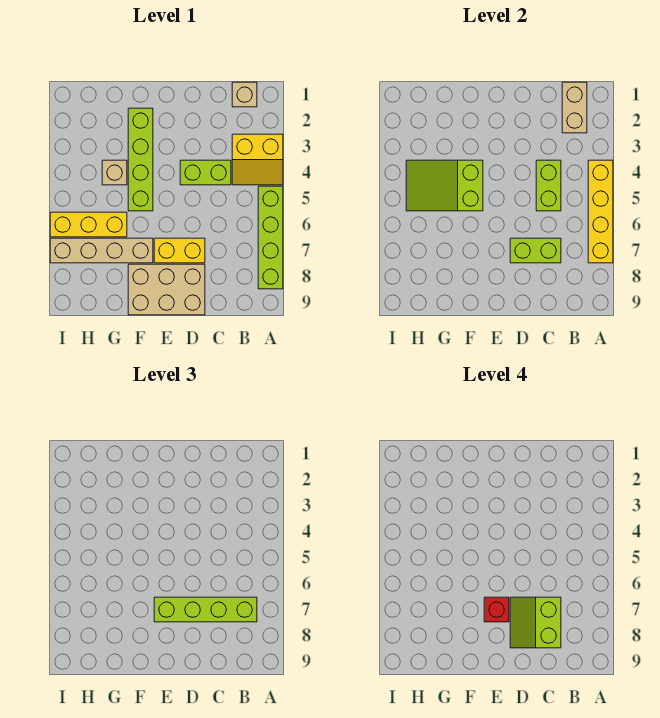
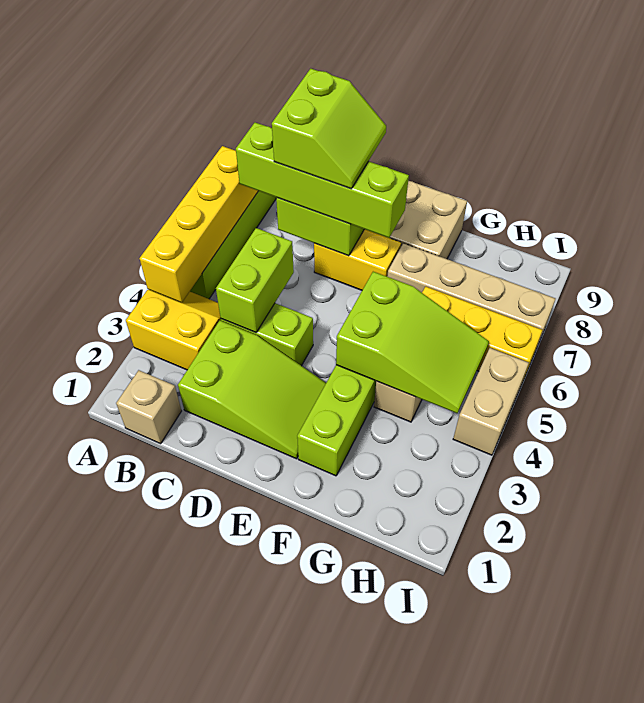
tan brick B1:B2 level 2 -> tan brick I4:I5 level 1
none -> lime slope C2:E3 level 1 top C
red brick E7 level 4 -> none

